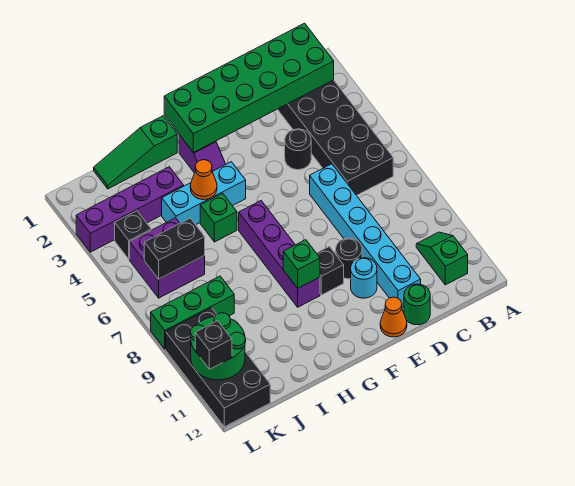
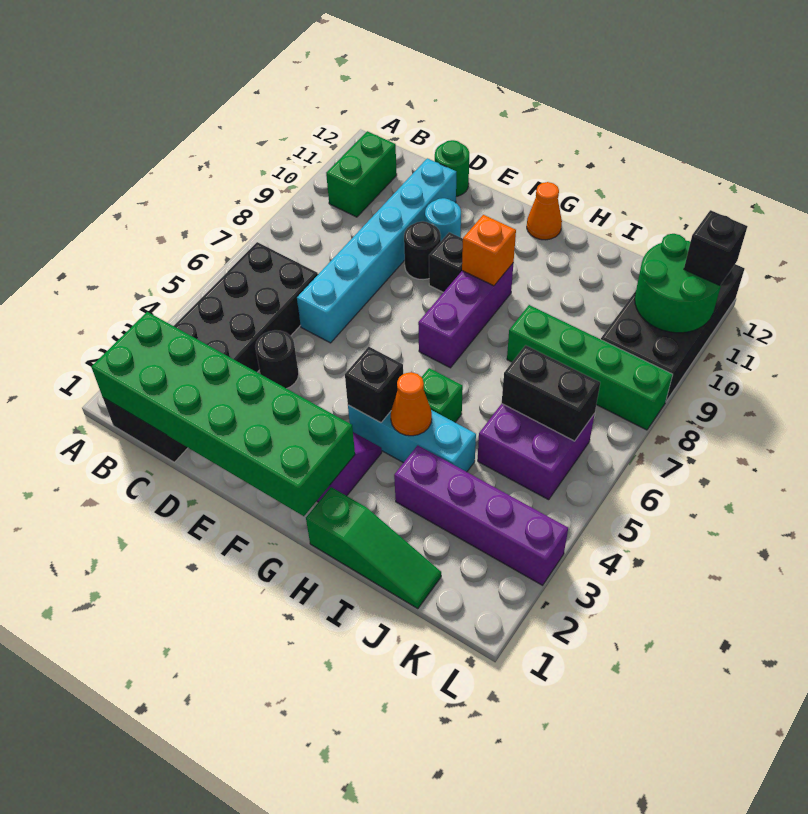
green slope B10:B11 level 1 top 11 -> green brick B10:B11 level 1
orange cone E12 level 1 -> orange cone G12 level 1
purple brick G6:G9 level 1 -> purple brick G7:G9 level 1
green brick G9 level 2 -> orange brick G9 level 2
green brick J8:L8 level 1 -> green brick I8:L8 level 1
black brick K4 level 1 -> black brick G4 level 2

